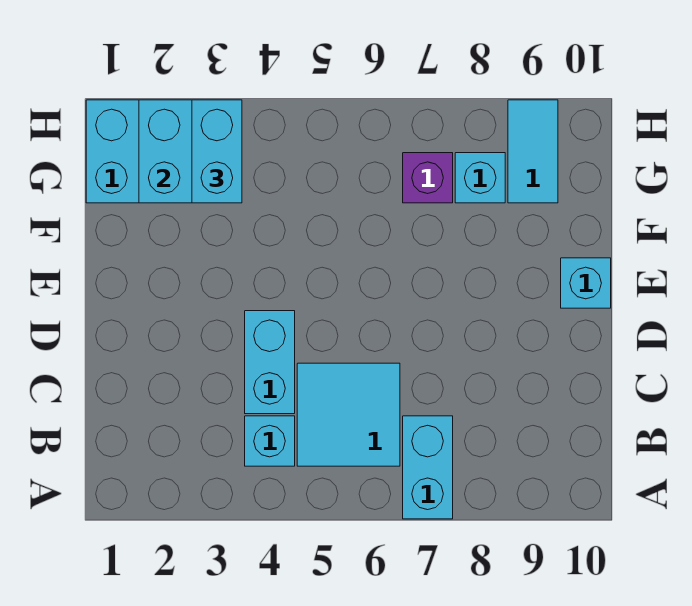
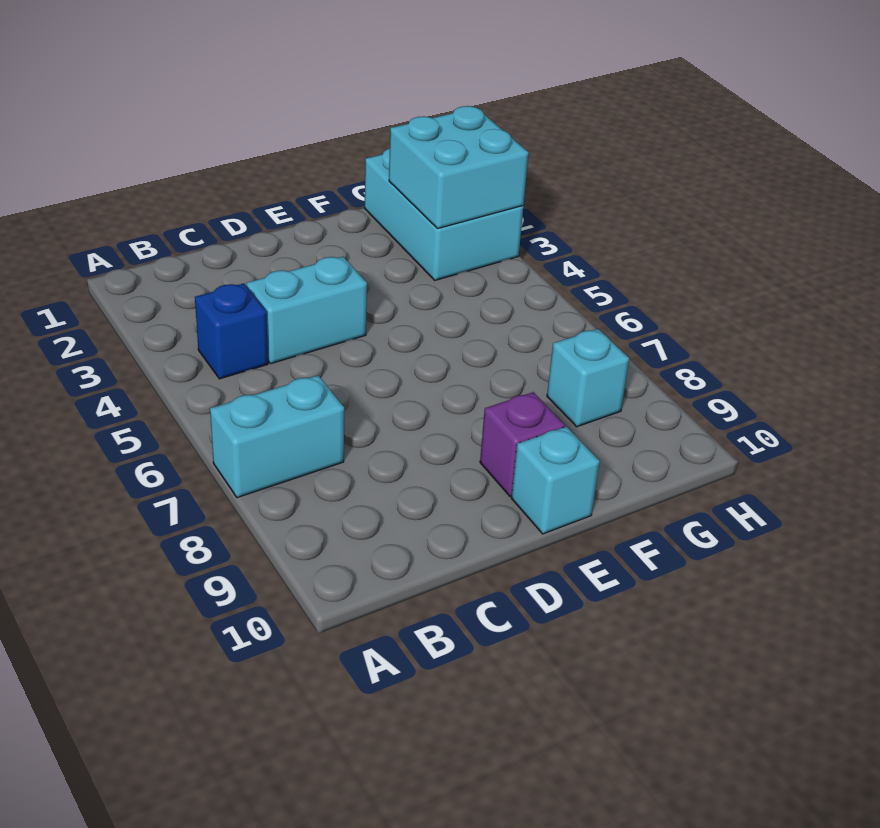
cyan brick B4 level 1 -> blue brick B4 level 1
cyan tile B5:C6 level 1 -> none
cyan brick G3:H3 level 3 -> none
purple brick G7 level 1 -> purple brick E9 level 1
cyan tile G9:H9 level 1 -> none

